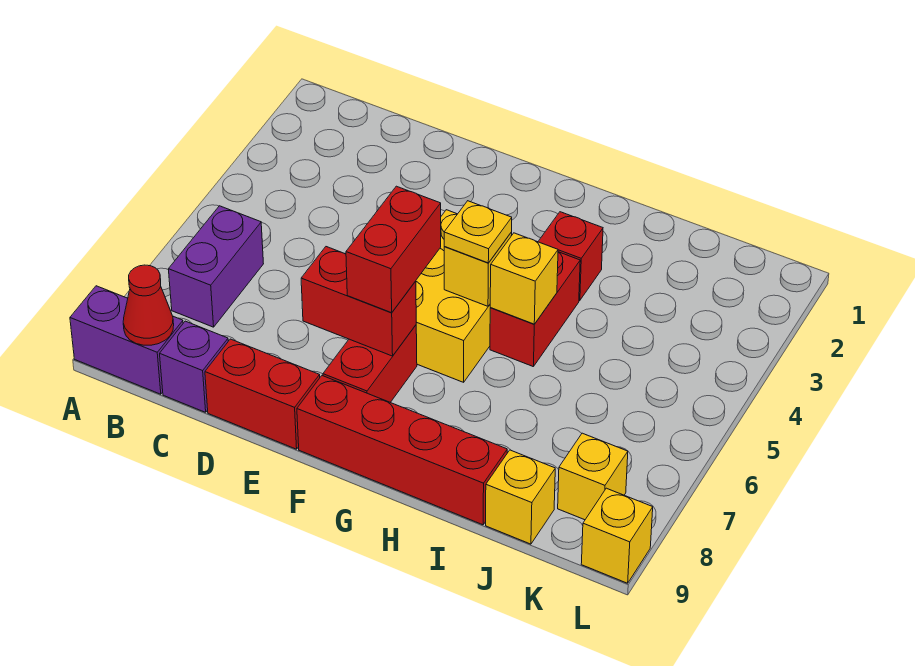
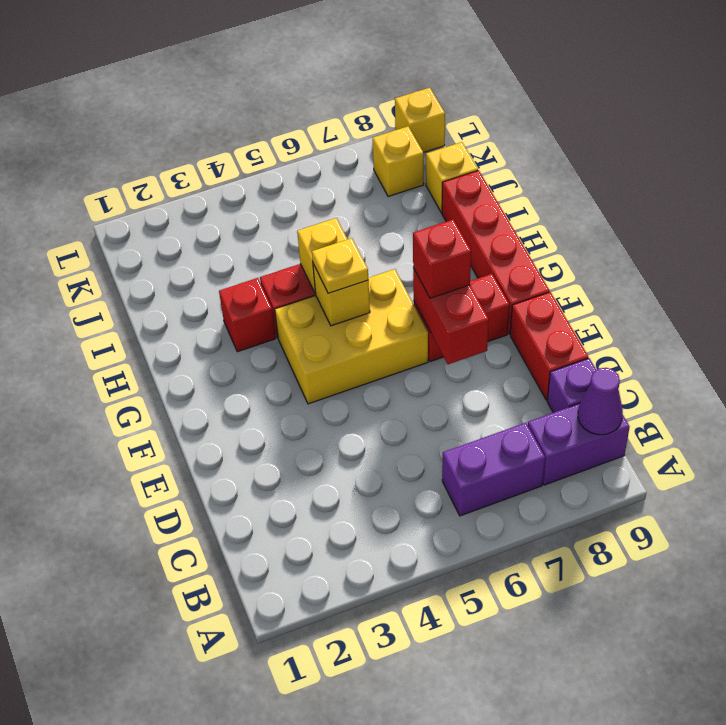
purple brick A9:B9 level 1 -> purple brick B8:B9 level 1
red cone B9 level 2 -> purple cone B9 level 2
red brick F6:F7 level 3 -> red brick F7 level 3

